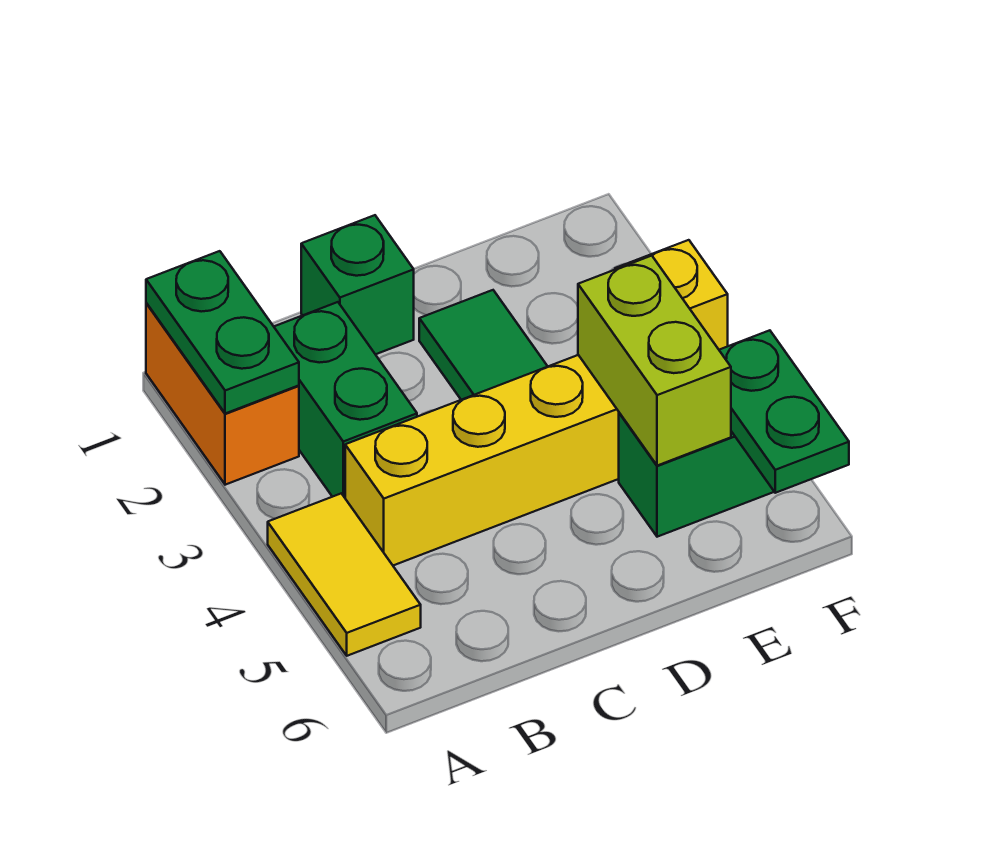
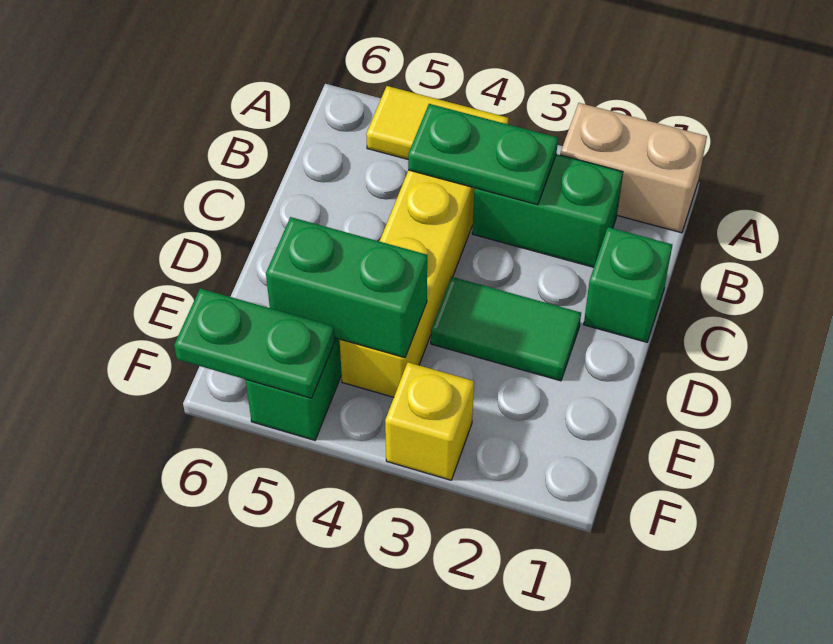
orange brick A1:A2 level 1 -> tan brick A1:A2 level 1
green plate A1:A2 level 2 -> green plate B3:B4 level 2
lime brick E4:E5 level 2 -> green brick E4:E5 level 2

